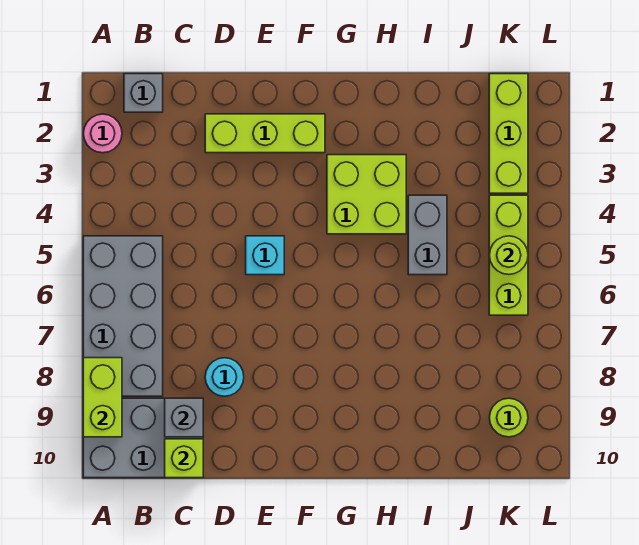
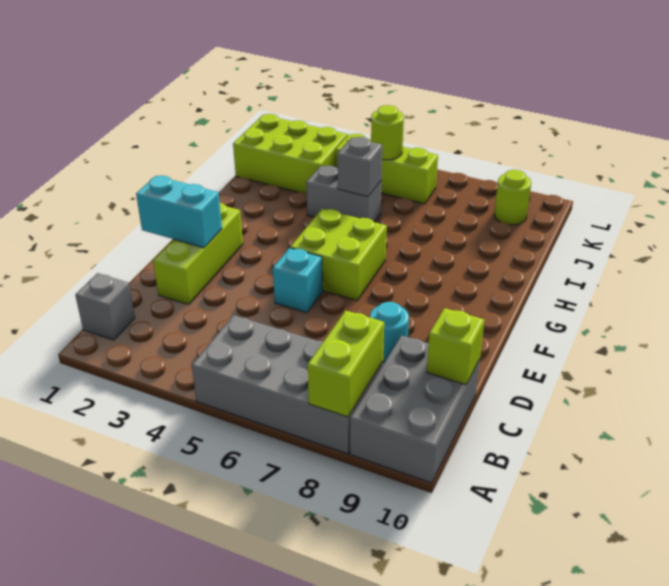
pink round brick A2 level 1 -> none
lime brick A8:A9 level 2 -> lime brick A8:B8 level 2
grey brick C9 level 2 -> grey brick I5 level 2
none -> cyan brick E1:E2 level 2
lime brick G3:H4 level 1 -> lime brick F5:G6 level 1
lime brick K1:K3 level 1 -> lime brick J1:K3 level 1

